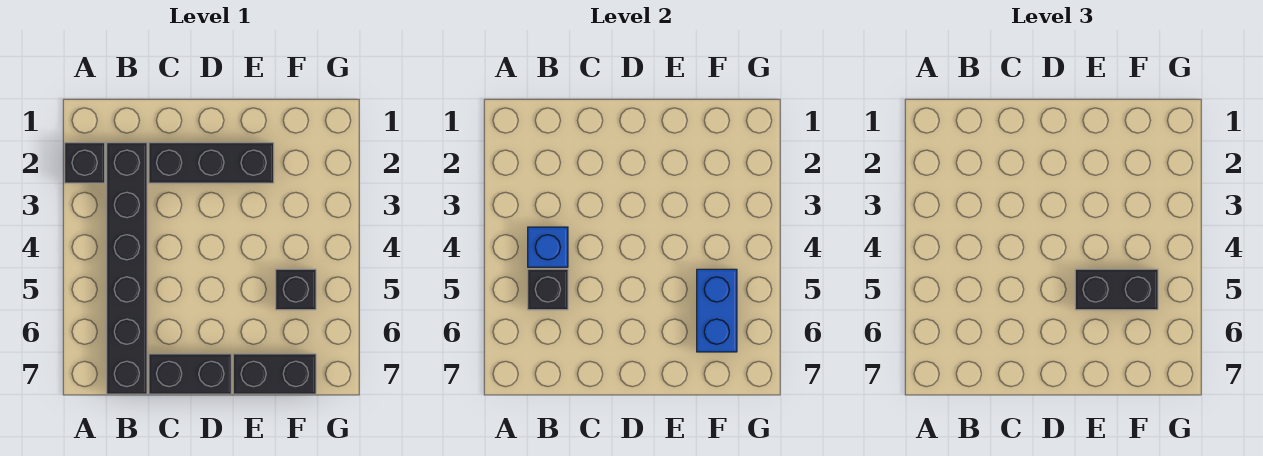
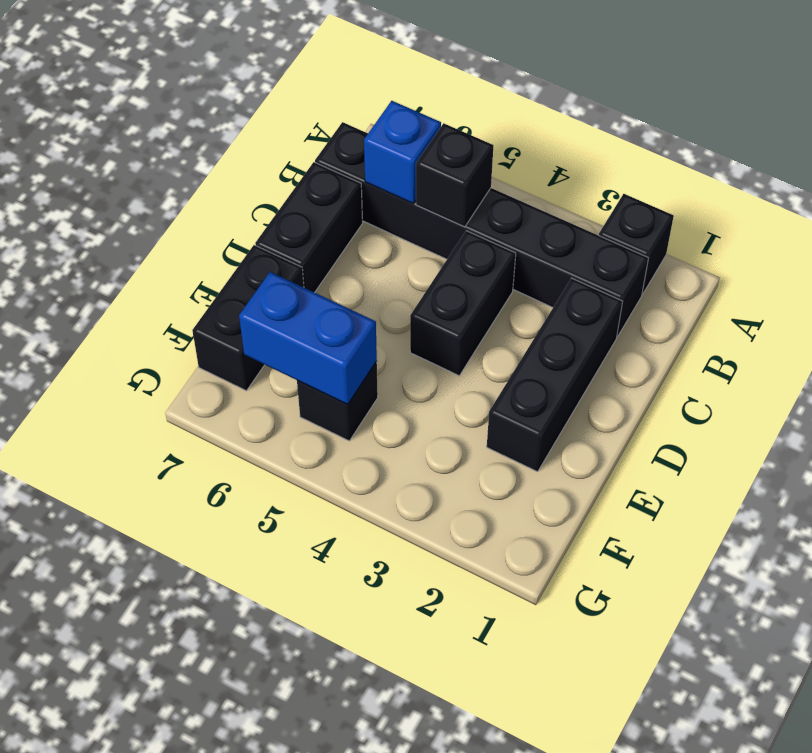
blue brick B4 level 2 -> blue brick B6 level 2
black brick E5:F5 level 3 -> black brick C4:D4 level 1

